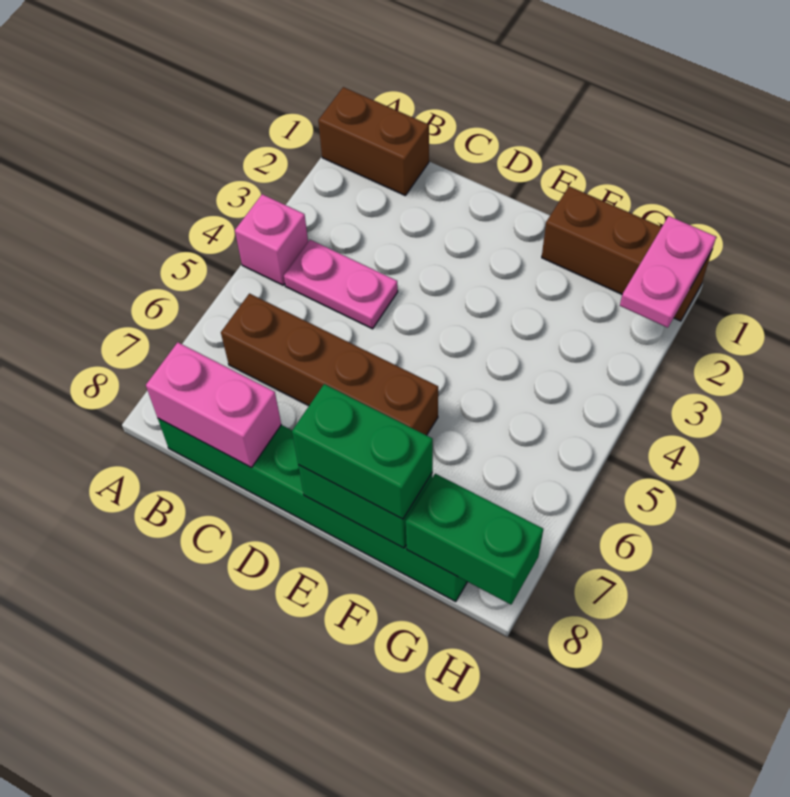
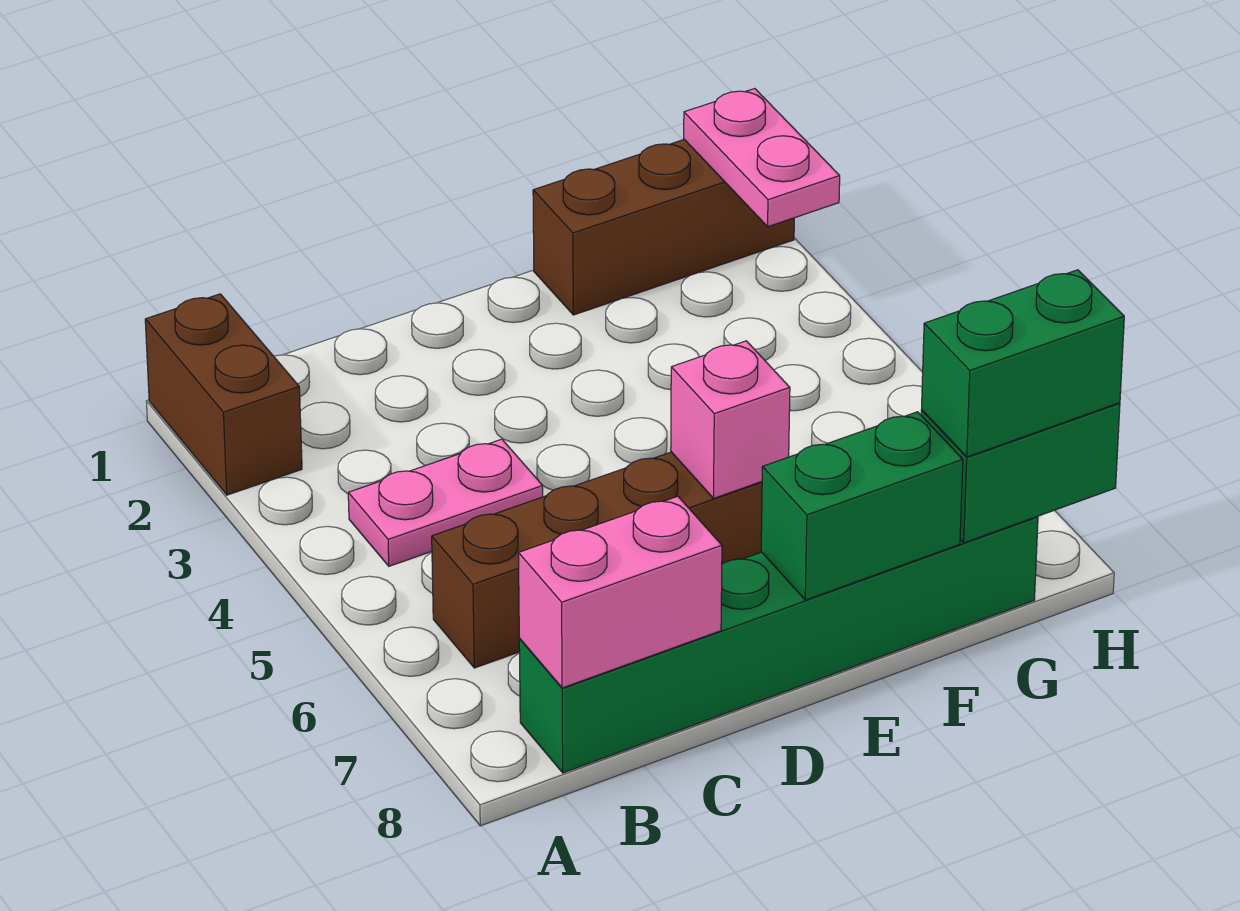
brown brick A1:B1 level 1 -> brown brick A1:A2 level 1
pink brick A4 level 1 -> pink brick E6 level 2
green brick E8:F8 level 3 -> green brick G8:H8 level 3

